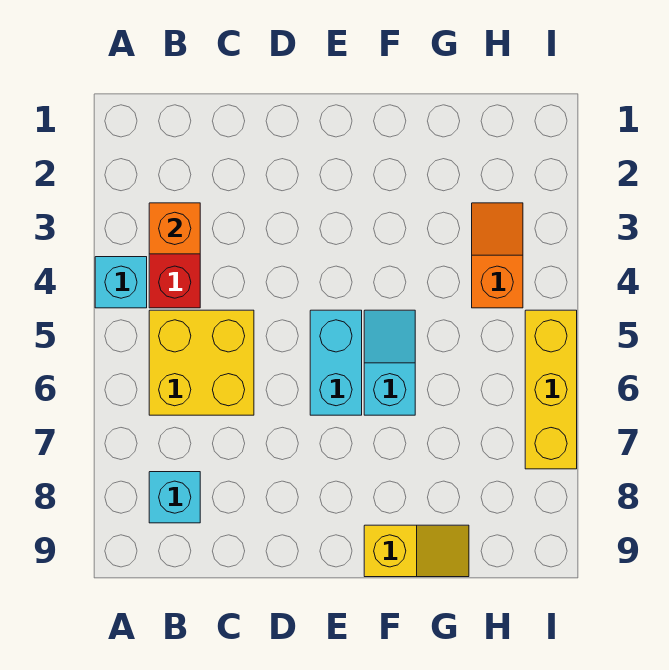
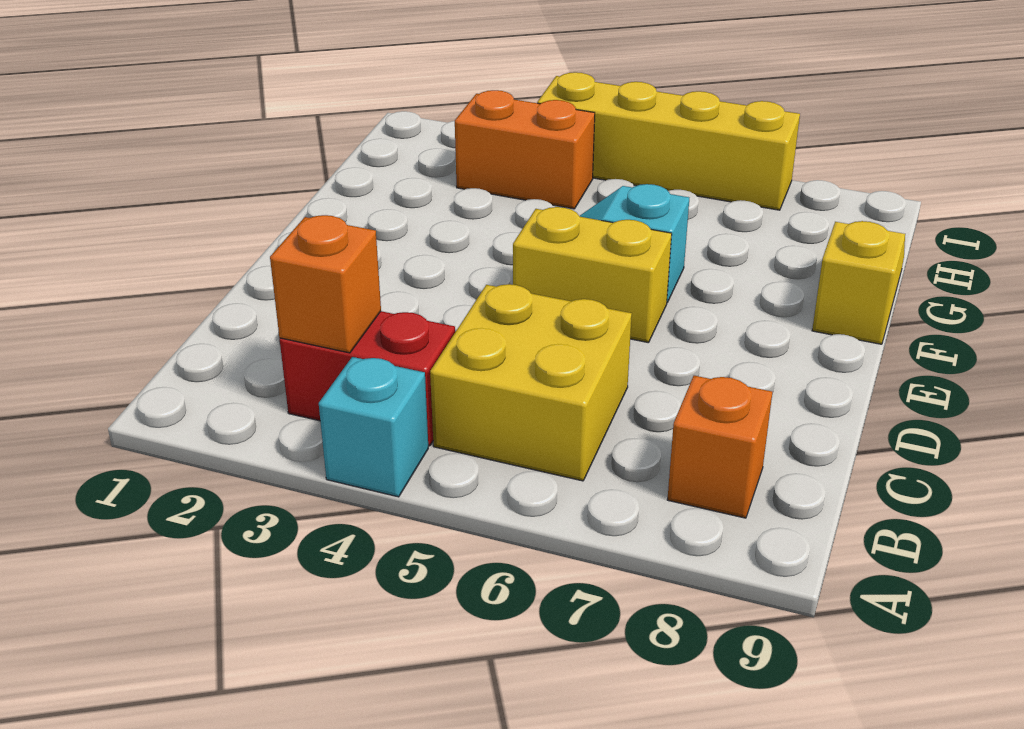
cyan brick B8 level 1 -> orange brick B8 level 1
cyan brick E5:E6 level 1 -> yellow brick E5:E6 level 1
orange slope H3:H4 level 1 top 4 -> orange brick H3:H4 level 1
yellow brick I5:I7 level 1 -> yellow brick I4:I7 level 1

